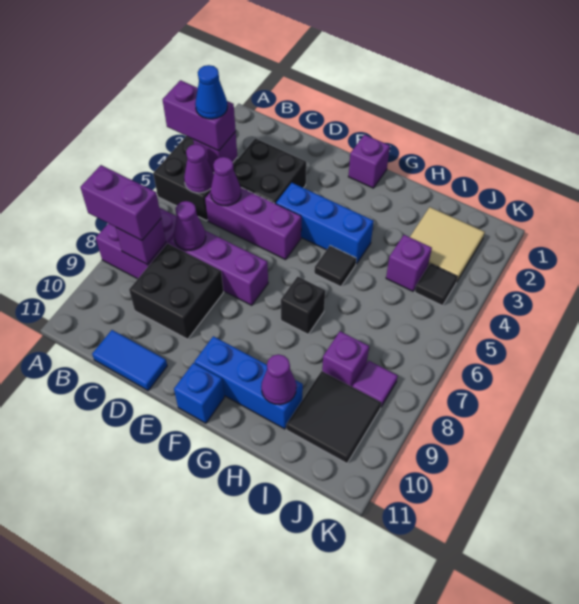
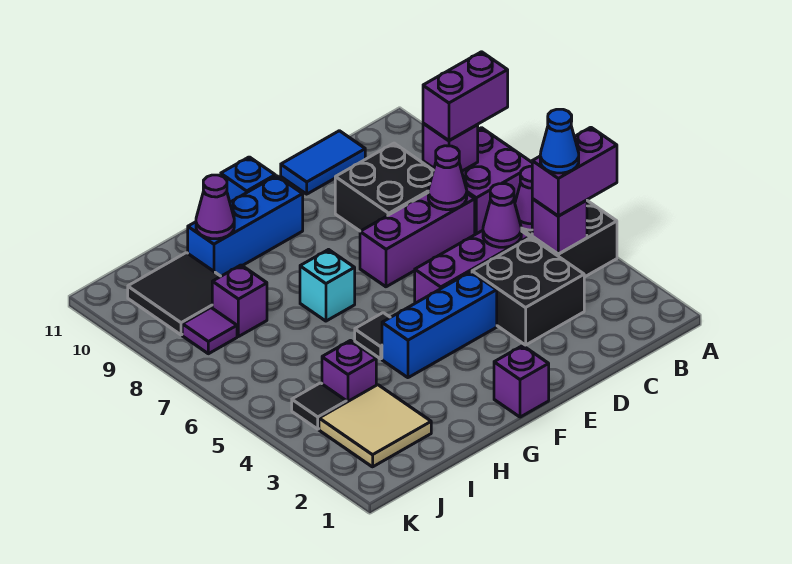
black brick G7 level 1 -> cyan brick G7 level 1

